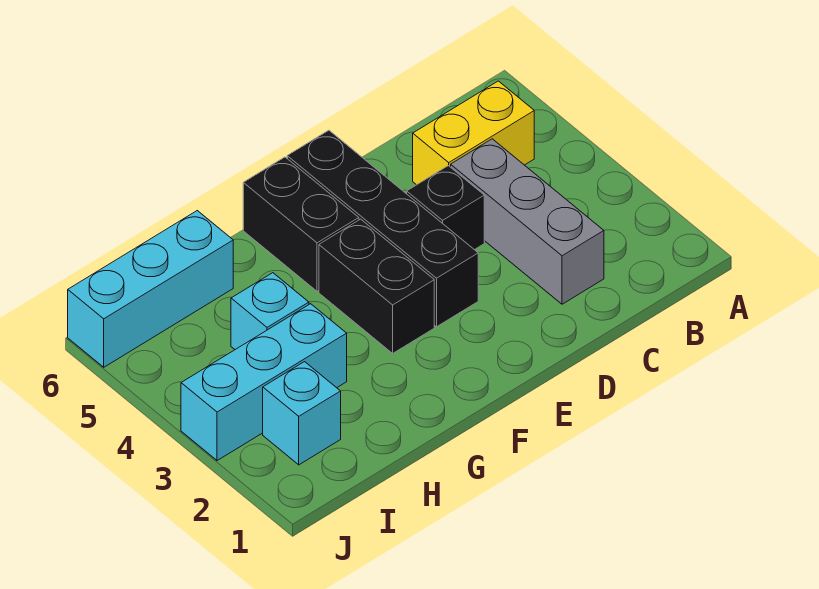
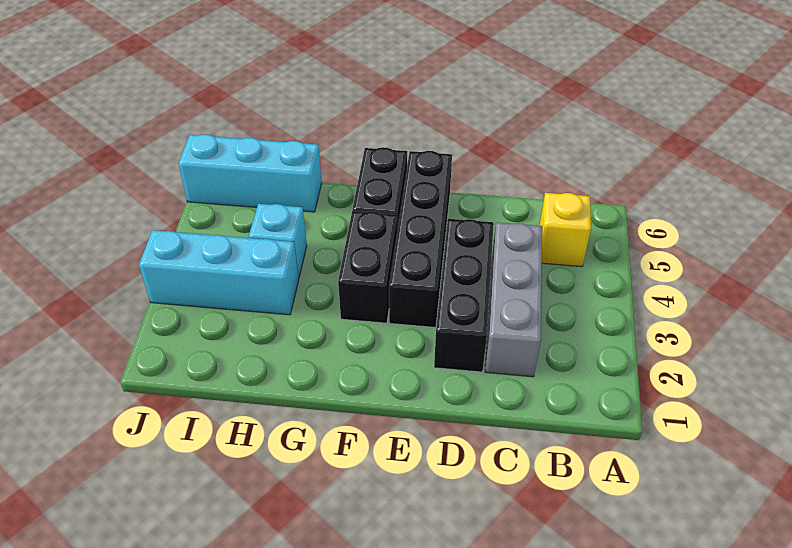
yellow brick B5:C5 level 1 -> yellow brick B5 level 1
black brick D4 level 1 -> black brick D2:D4 level 1
cyan brick I2 level 1 -> none

